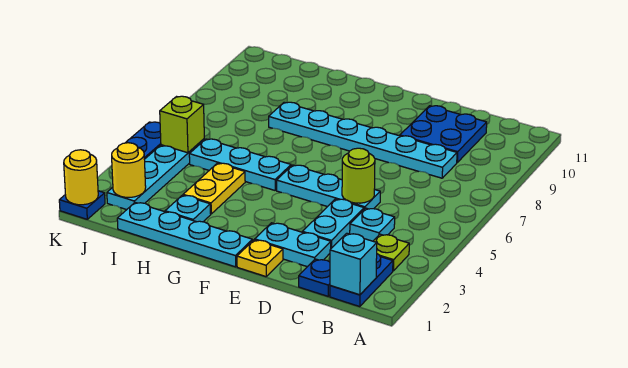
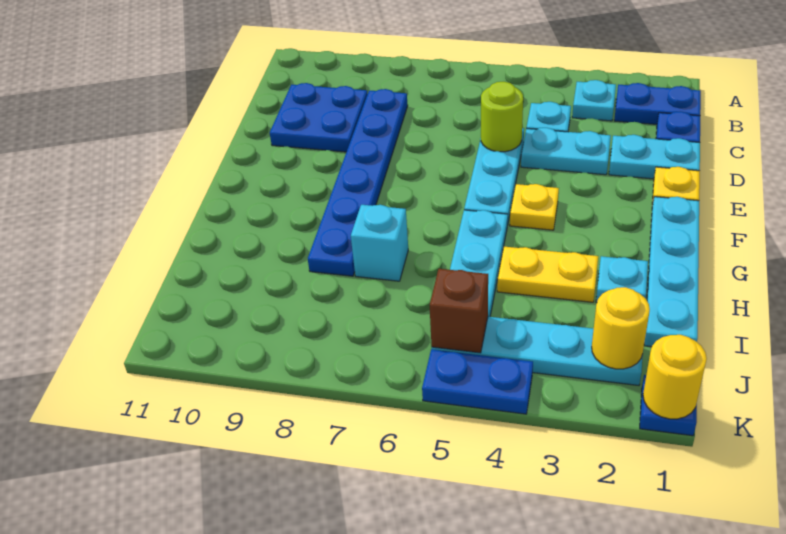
cyan brick B1 level 2 -> cyan brick H7 level 1
lime plate B3 level 1 -> cyan plate B3 level 1
cyan plate C8:H8 level 1 -> blue plate C8:H8 level 1
cyan plate D2:E2 level 1 -> cyan plate D1:D2 level 1
none -> yellow plate F4 level 1
lime brick J5 level 2 -> brown brick J5 level 2

